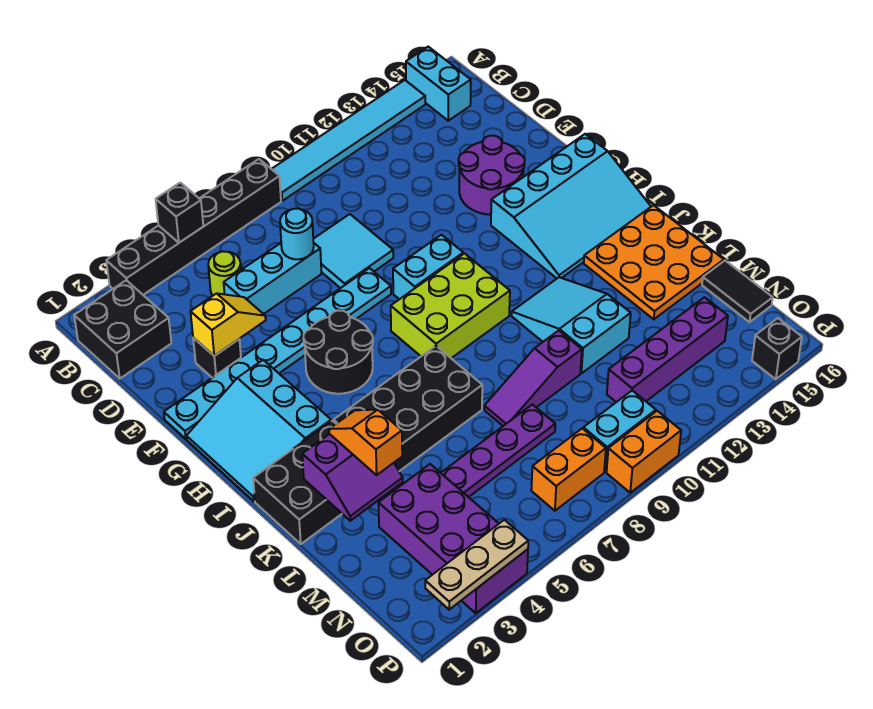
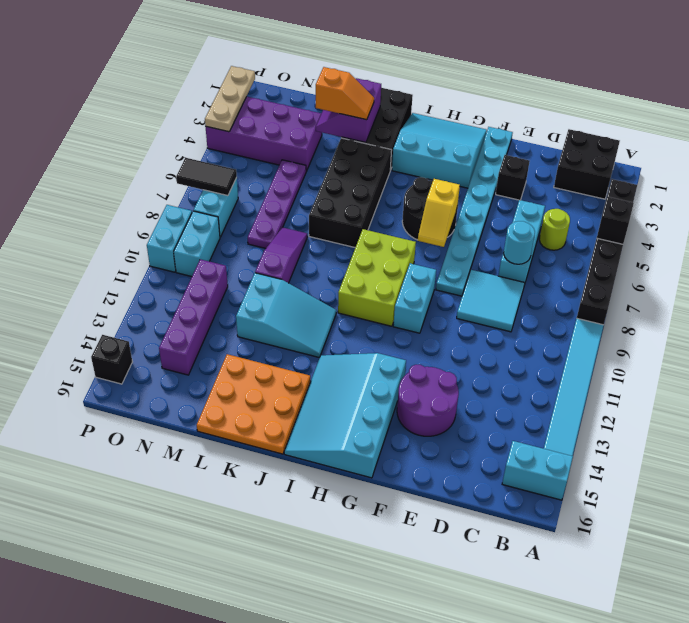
yellow slope E3:E4 level 2 top 3 -> yellow slope G6:G7 level 2 top 6
black tile M16:N16 level 1 -> black tile O7:P7 level 2
orange brick O7:O8 level 1 -> cyan brick O7:O8 level 1
orange brick P9:P10 level 1 -> cyan brick P9:P10 level 1

